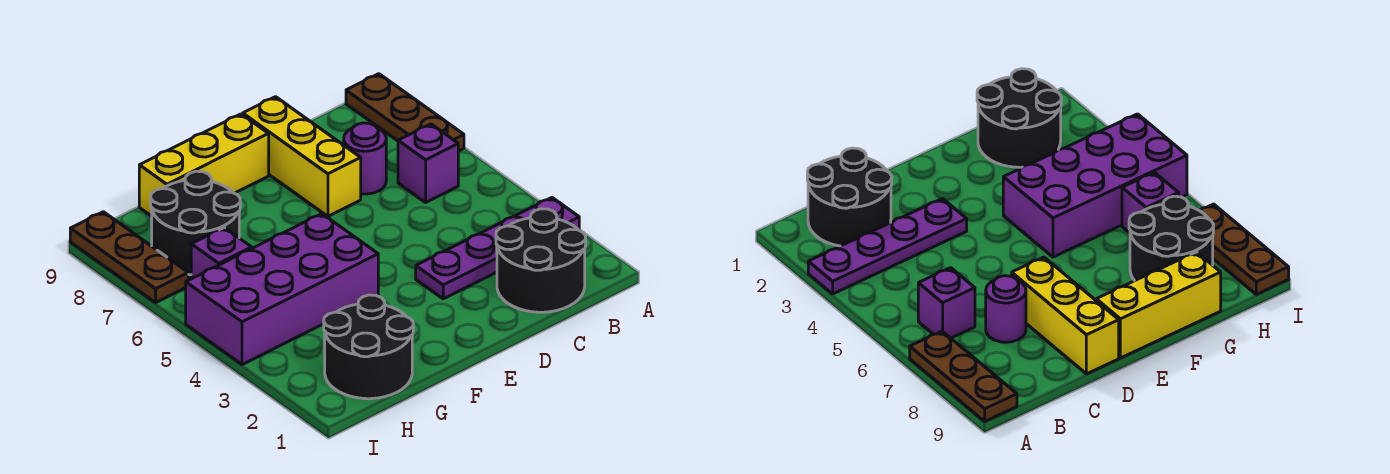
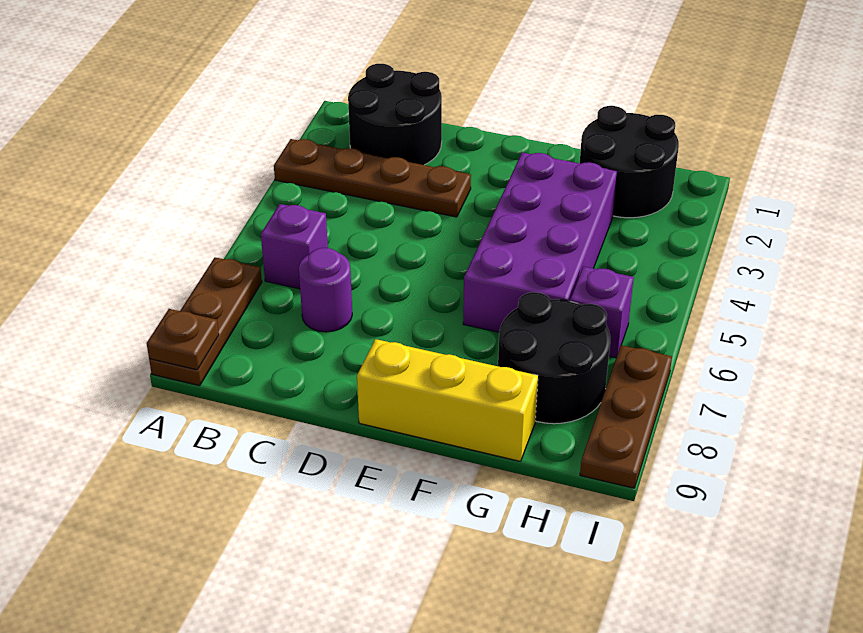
purple plate A3:D3 level 1 -> brown plate A3:D3 level 1
none -> brown plate A9 level 2
yellow brick D7:D9 level 1 -> none
purple brick F4:I5 level 1 -> purple brick F3:G6 level 1

